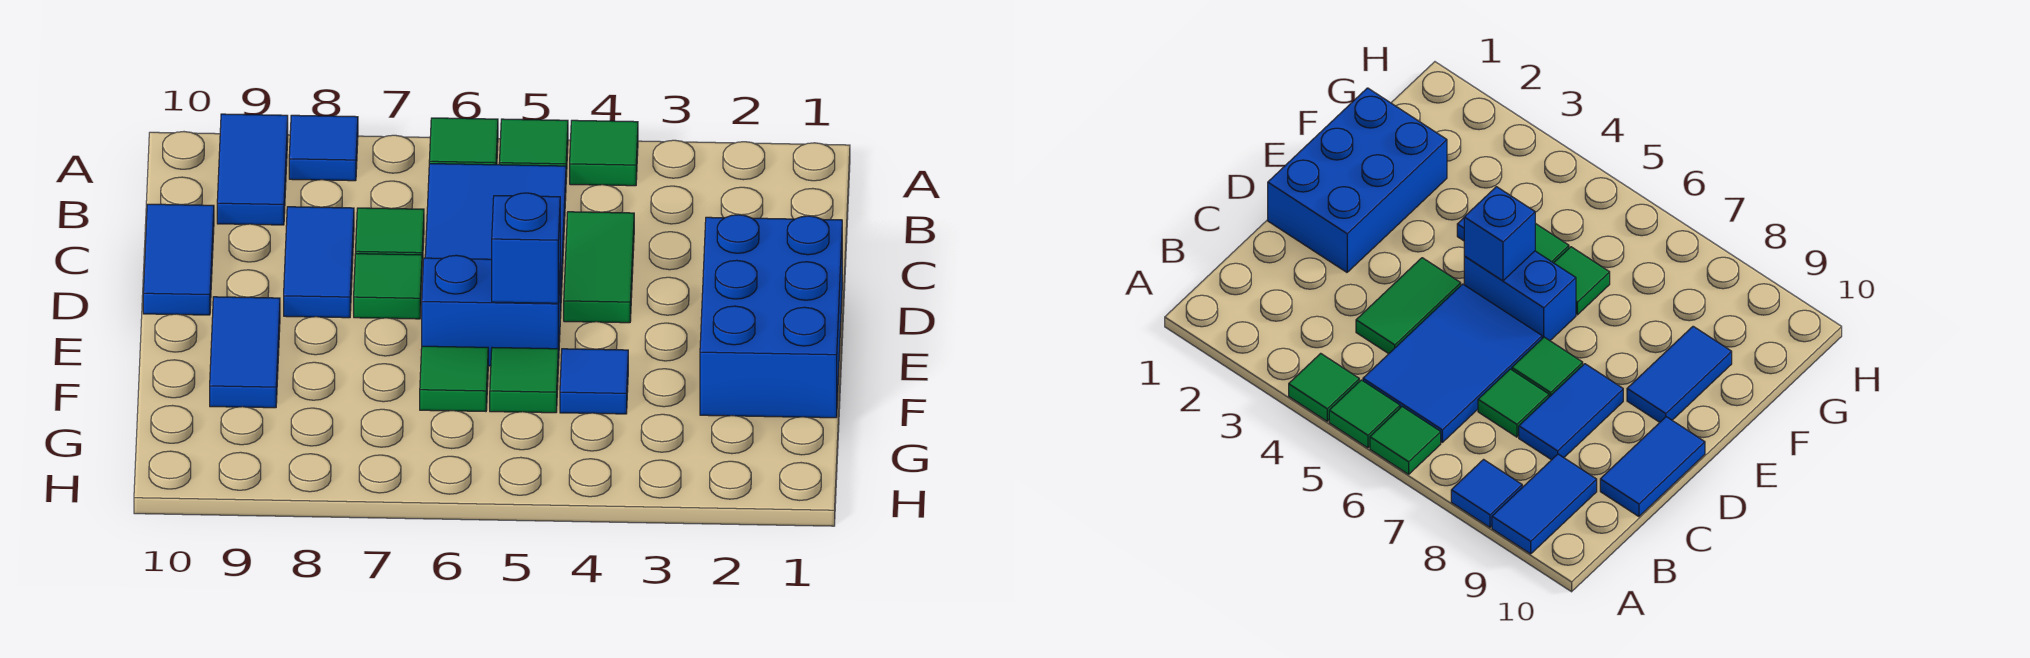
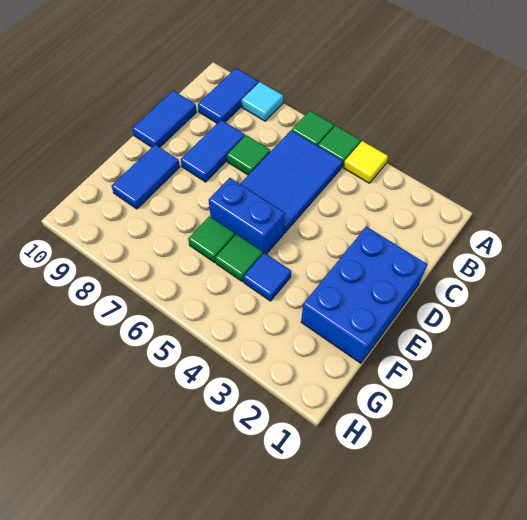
green tile A4 level 1 -> yellow tile A4 level 1
blue tile A8 level 1 -> cyan tile A8 level 1
green tile C4:D4 level 1 -> none
green tile D7 level 1 -> none
blue brick E5 level 2 -> none

